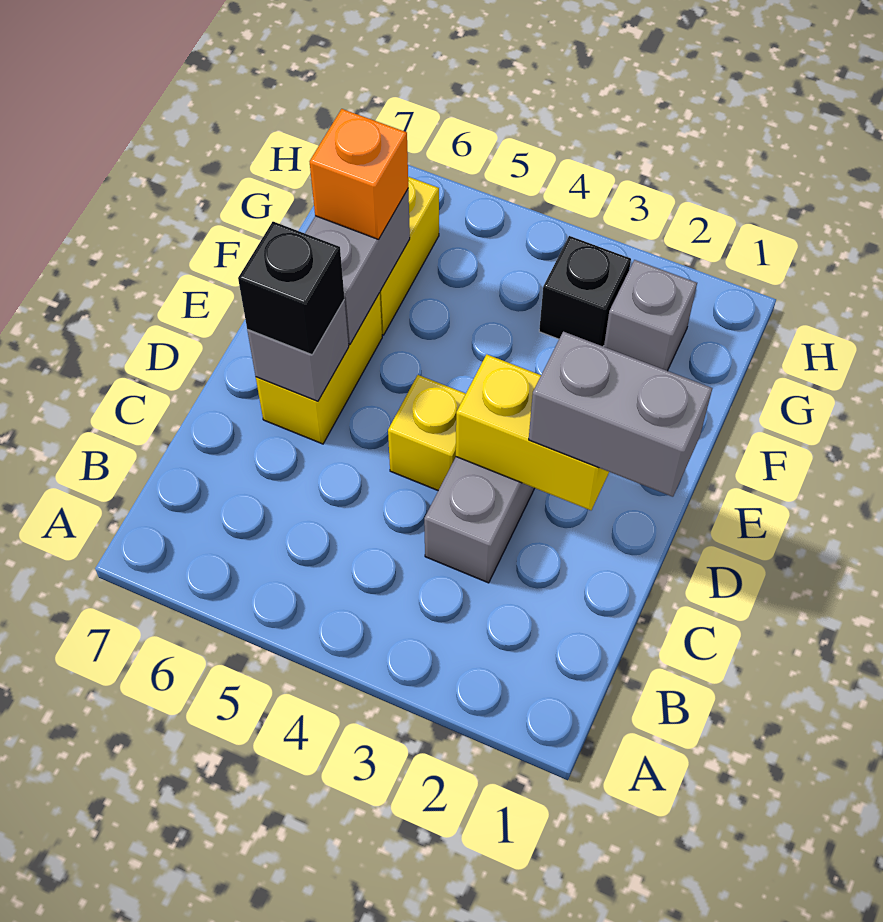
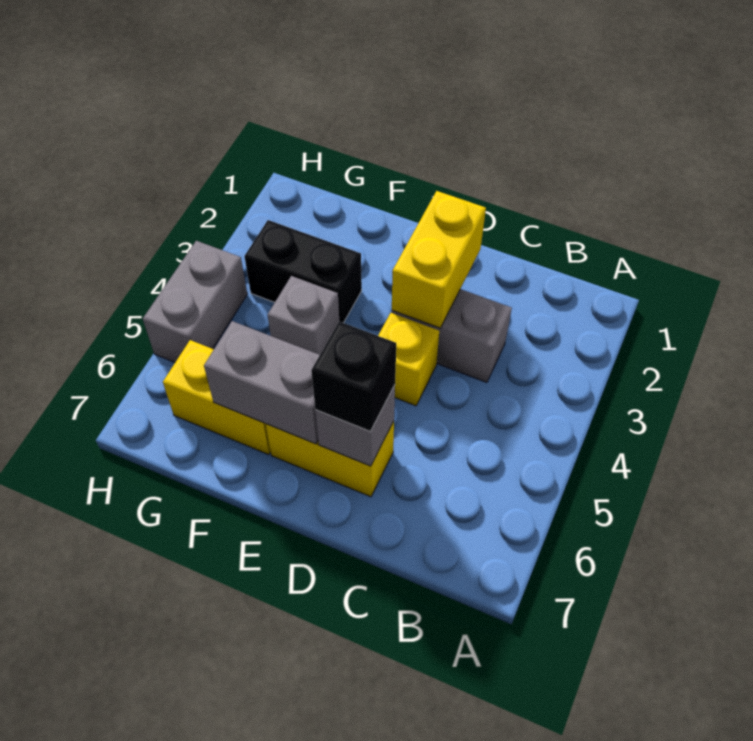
grey brick D1:D2 level 3 -> grey brick H4:H5 level 1
orange brick F6 level 3 -> none
grey brick G2 level 1 -> grey brick F4 level 1
black brick G3 level 1 -> black brick F3:G3 level 1

